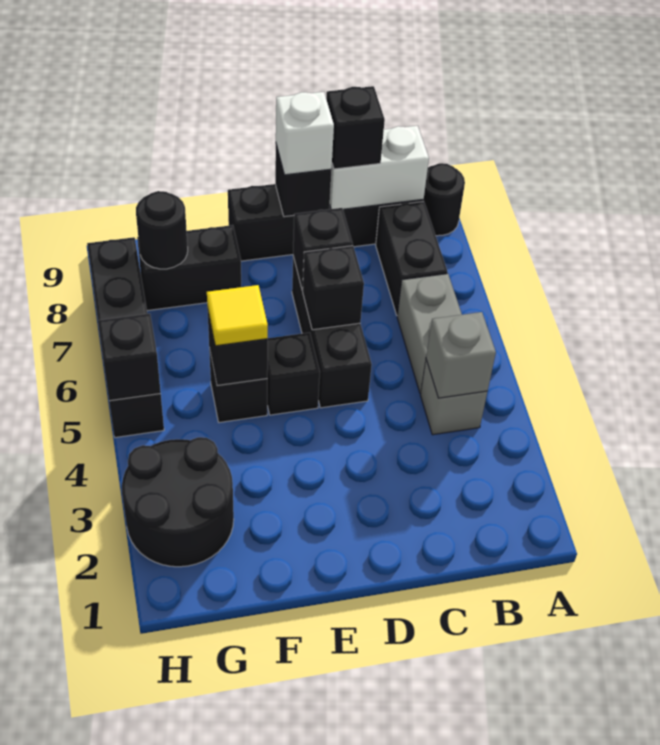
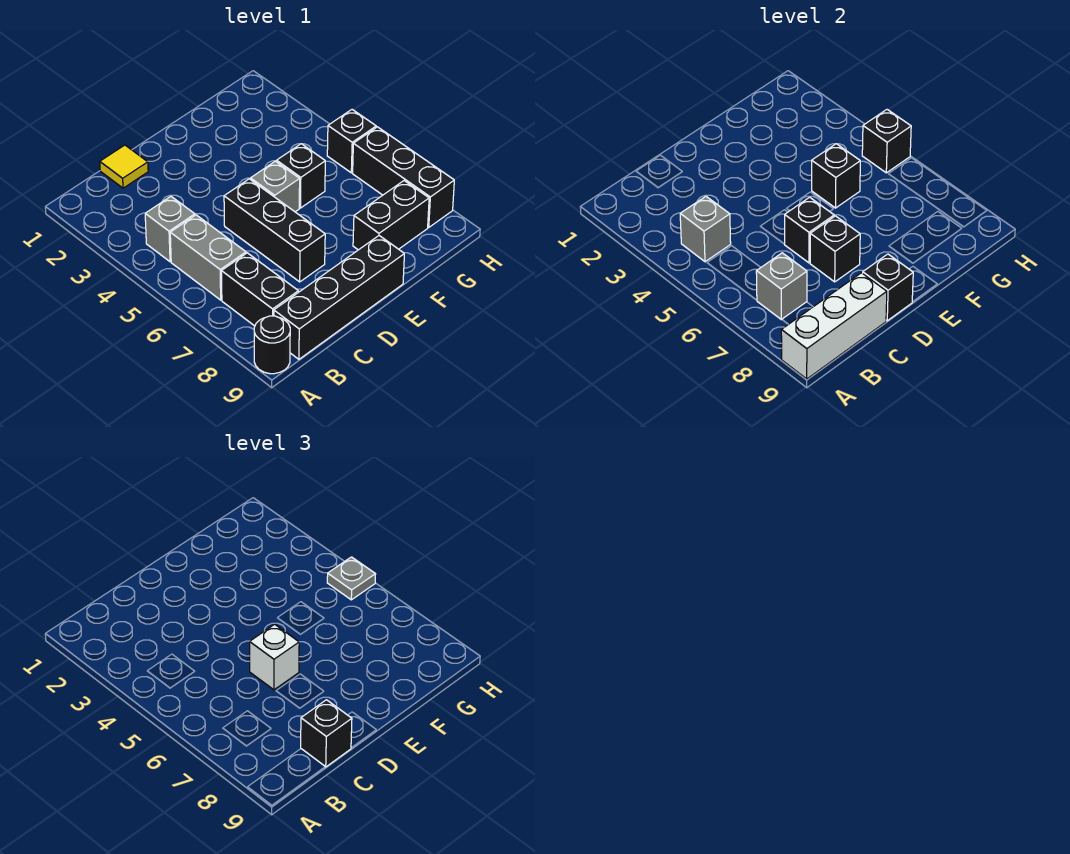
none -> grey brick B7 level 2
white brick B9:C9 level 2 -> white brick A9:C9 level 2
white brick D9 level 3 -> white brick D6 level 3
black brick E5 level 1 -> grey brick E5 level 1
yellow tile F5 level 3 -> yellow tile C1 level 1
black round brick G2:H3 level 1 -> none
black round brick G8 level 2 -> none
none -> grey plate H5 level 3

